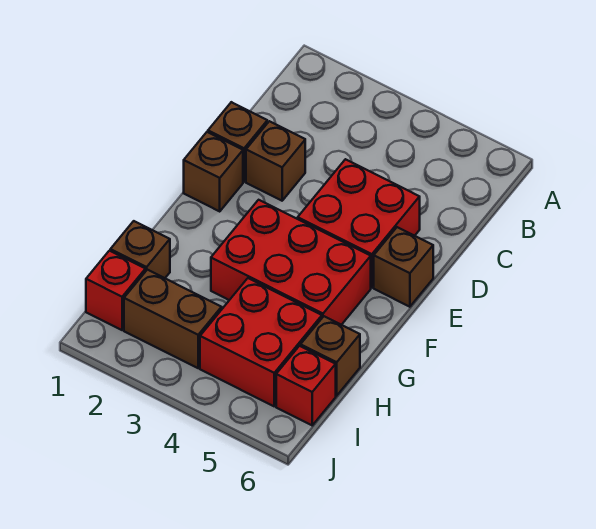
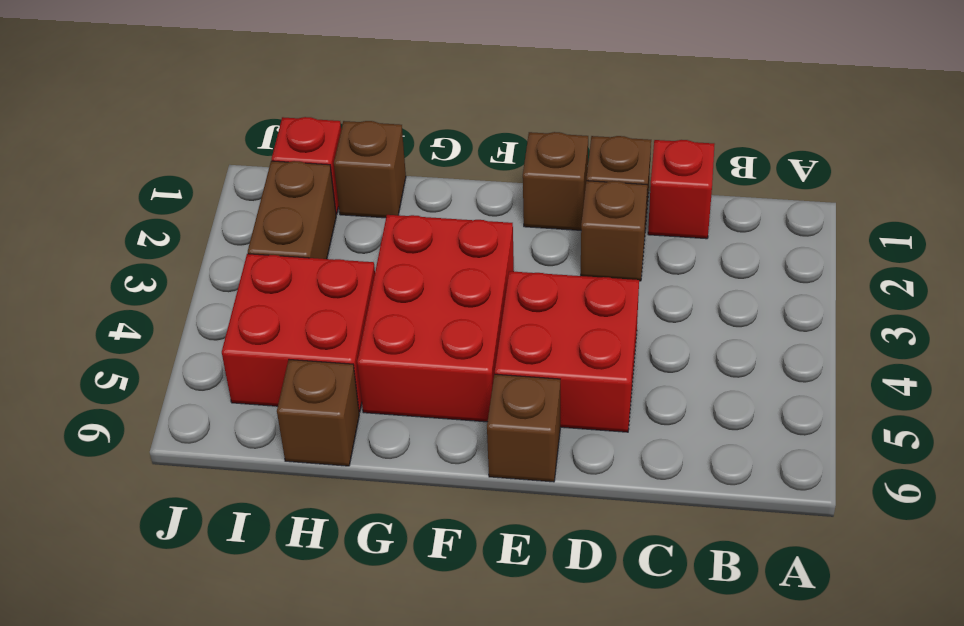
red brick I6 level 1 -> red brick C1 level 1

